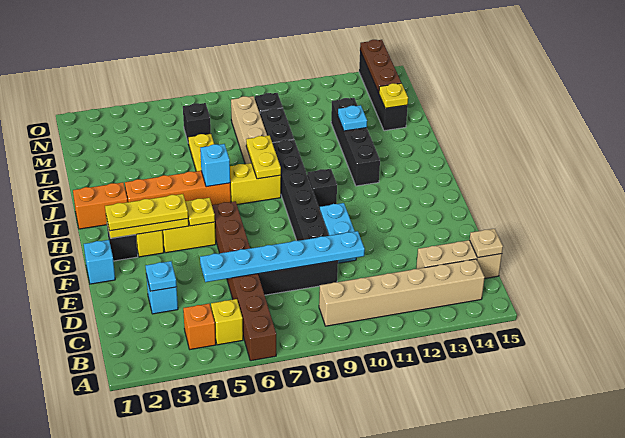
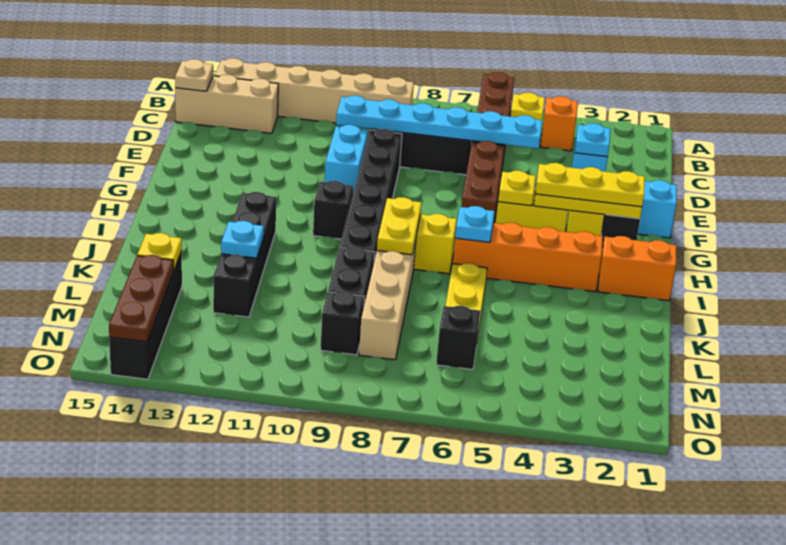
cyan brick I6 level 2 -> cyan plate I6 level 2

